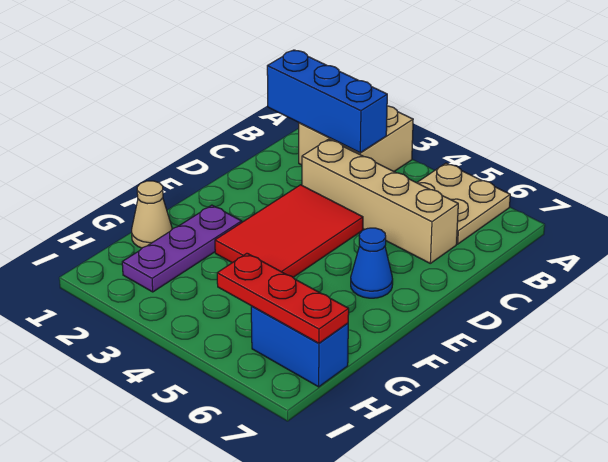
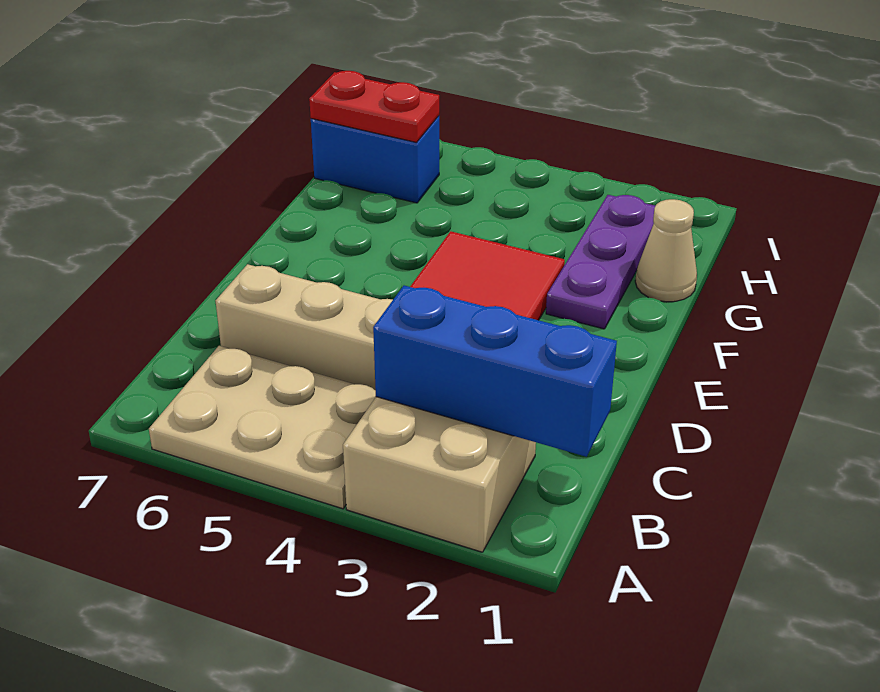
tan plate A5:B6 level 1 -> tan plate A4:B6 level 1
blue cone E6 level 1 -> none
red plate H5:H7 level 2 -> red plate H6:H7 level 2

